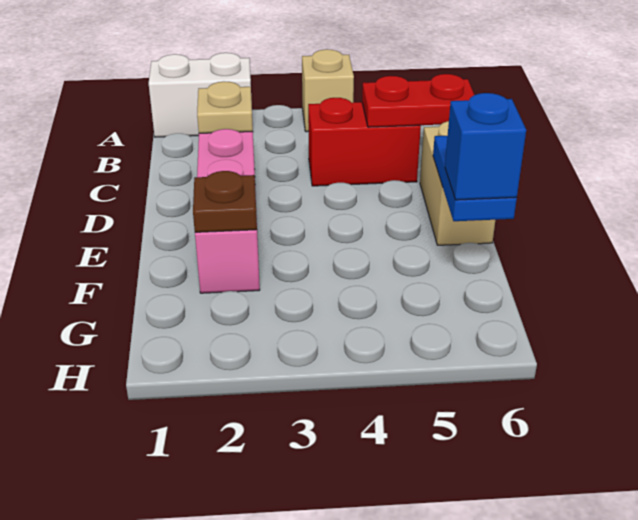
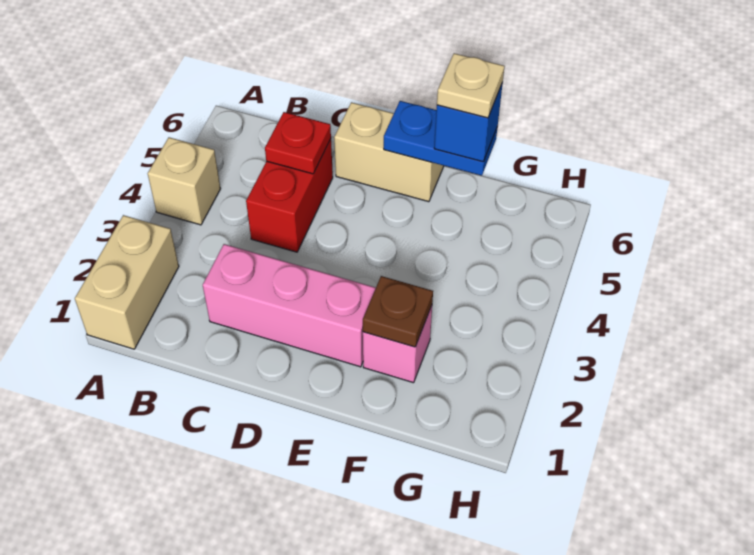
white brick A1:A2 level 1 -> tan brick A1:A2 level 1
tan plate C2 level 2 -> tan plate F6 level 4
red plate C5:C6 level 2 -> red plate C5 level 2

